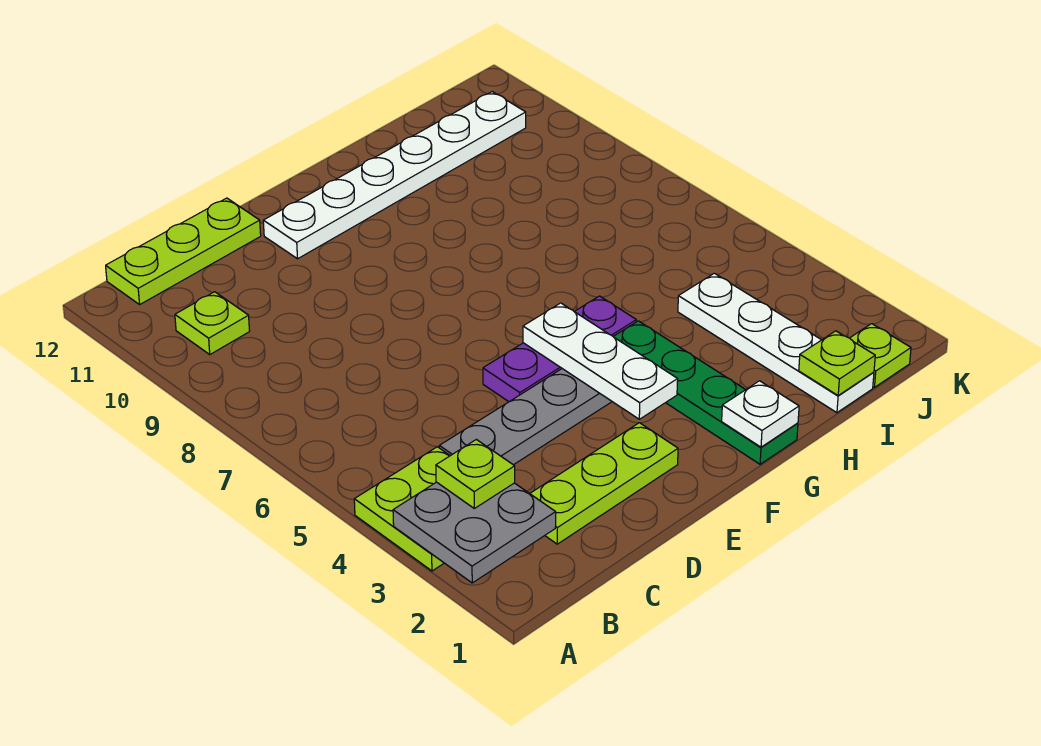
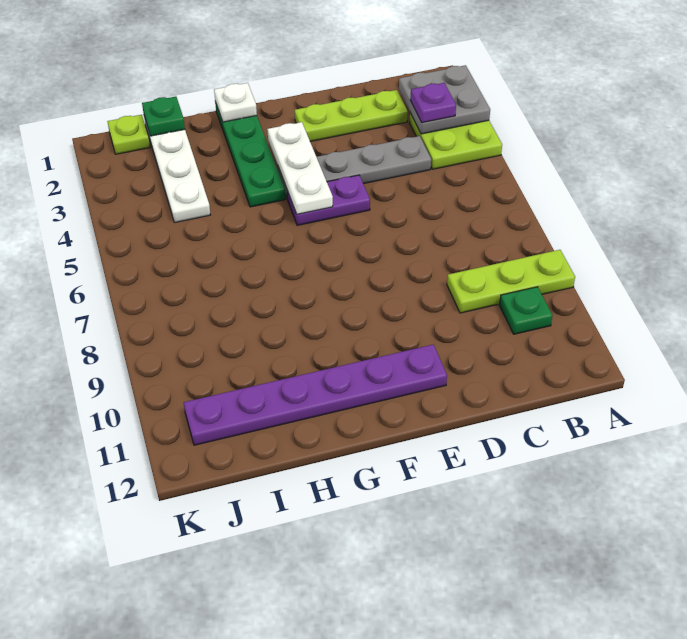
lime plate B3 level 3 -> purple plate B3 level 3
lime plate B10 level 1 -> green plate B10 level 1
lime plate B12:D12 level 1 -> lime plate A9:C9 level 1
purple plate E5:G5 level 1 -> purple plate E5:F5 level 1
white plate E11:J11 level 1 -> purple plate E11:J11 level 1
lime plate I1 level 2 -> green plate I1 level 2

